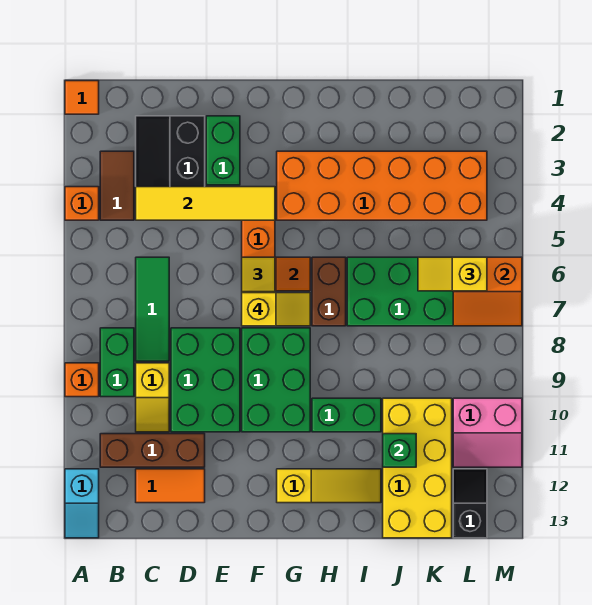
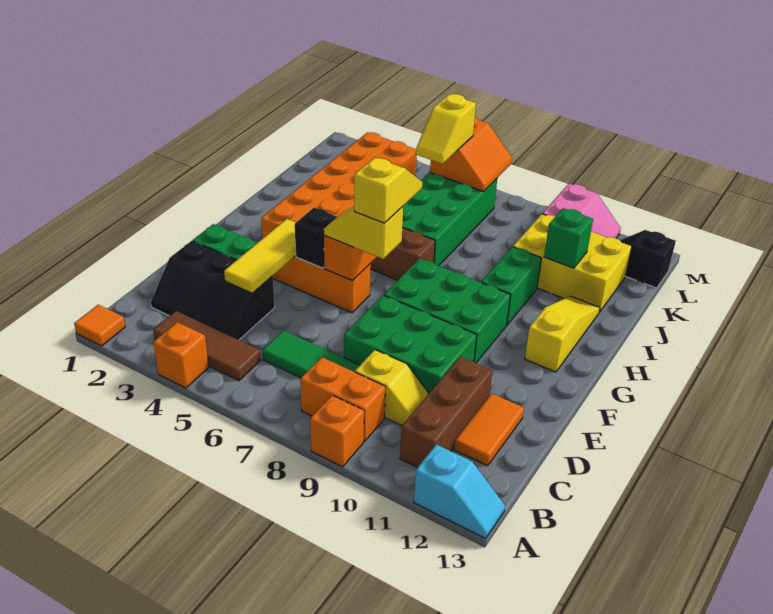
brown tile B3:B4 level 1 -> brown tile B3:B5 level 1
green brick B8:B9 level 1 -> orange brick B8:B9 level 1
yellow tile C4:F4 level 2 -> yellow tile D4:F4 level 2
none -> black brick F5 level 2
yellow brick J10:K13 level 1 -> yellow brick J10:K12 level 1

